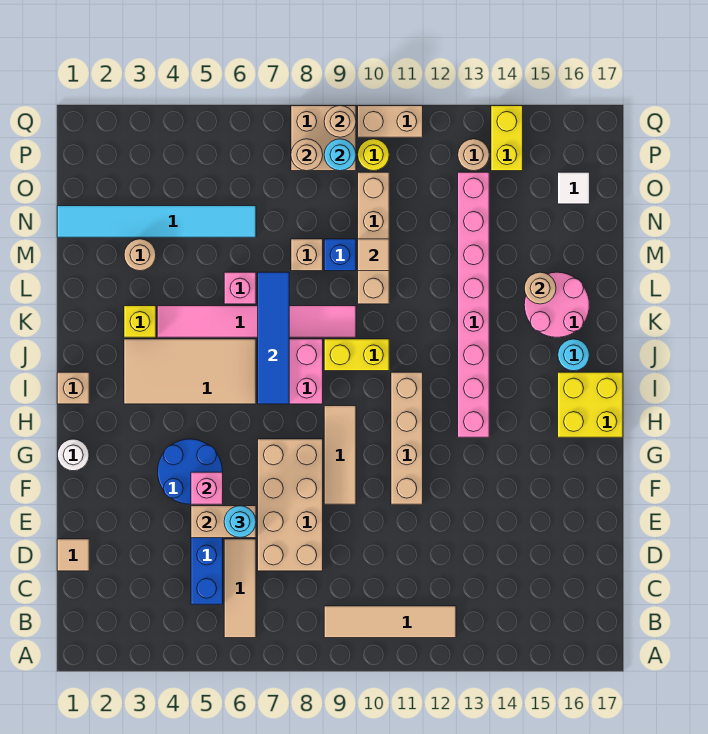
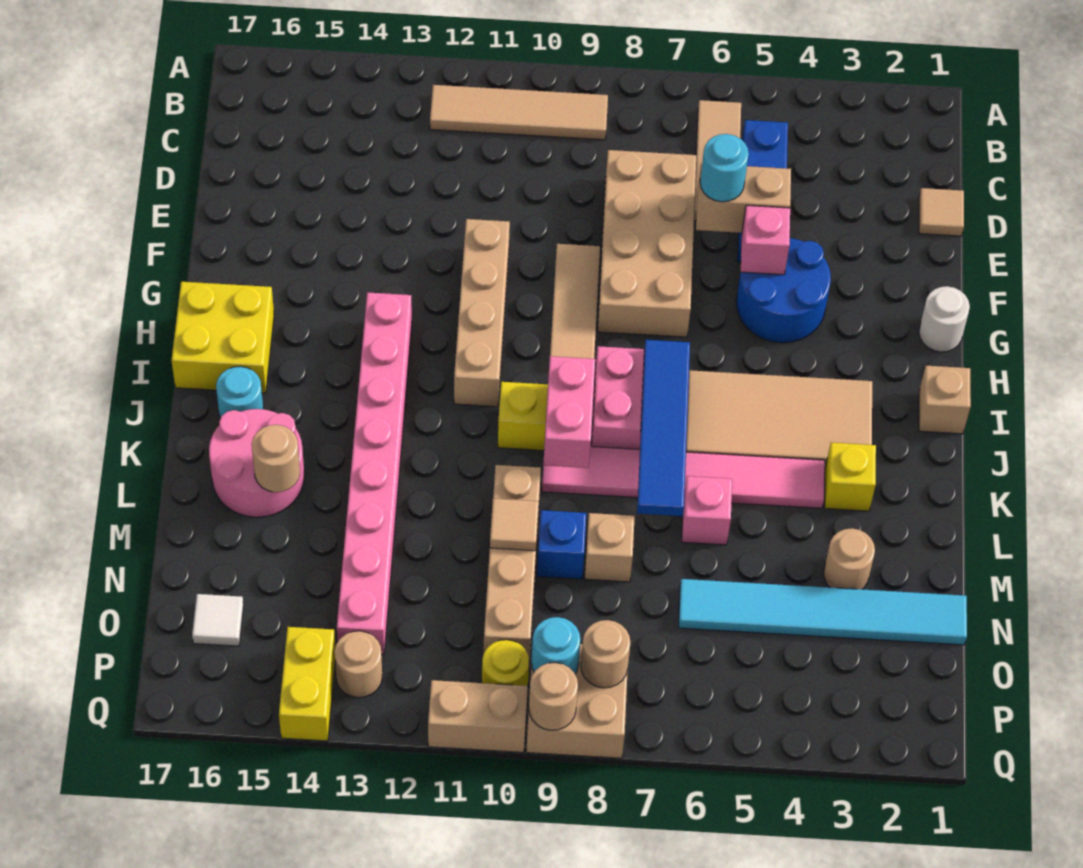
none -> pink brick J9:K9 level 2

